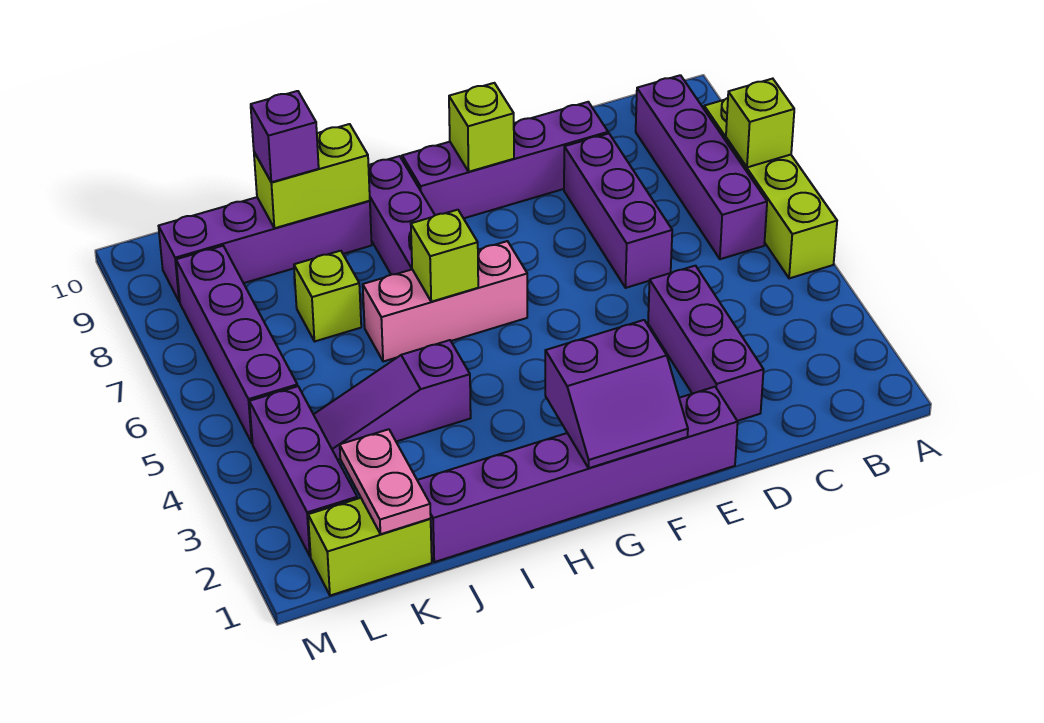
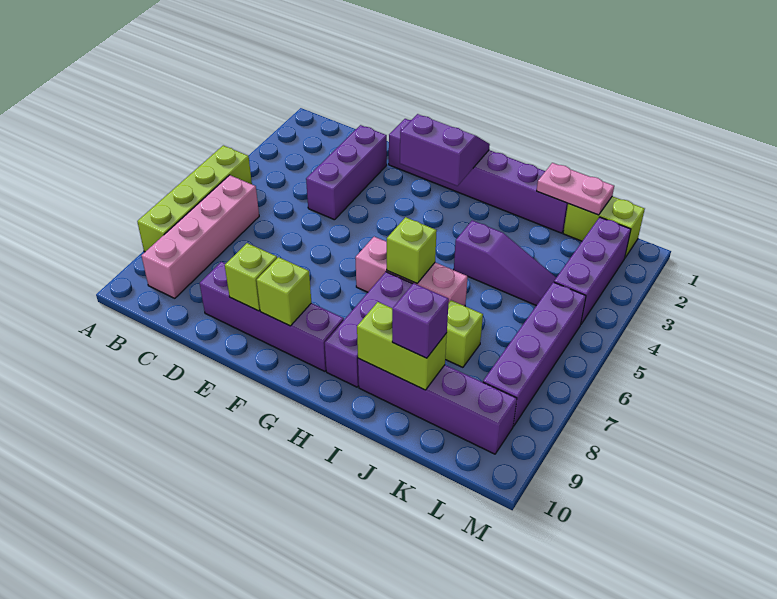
lime brick A7 level 2 -> lime brick E9 level 2
purple brick B6:B9 level 1 -> pink brick B6:B9 level 1
purple brick D6:D8 level 1 -> none
pink plate K1:K2 level 2 -> pink plate J1:K1 level 2

